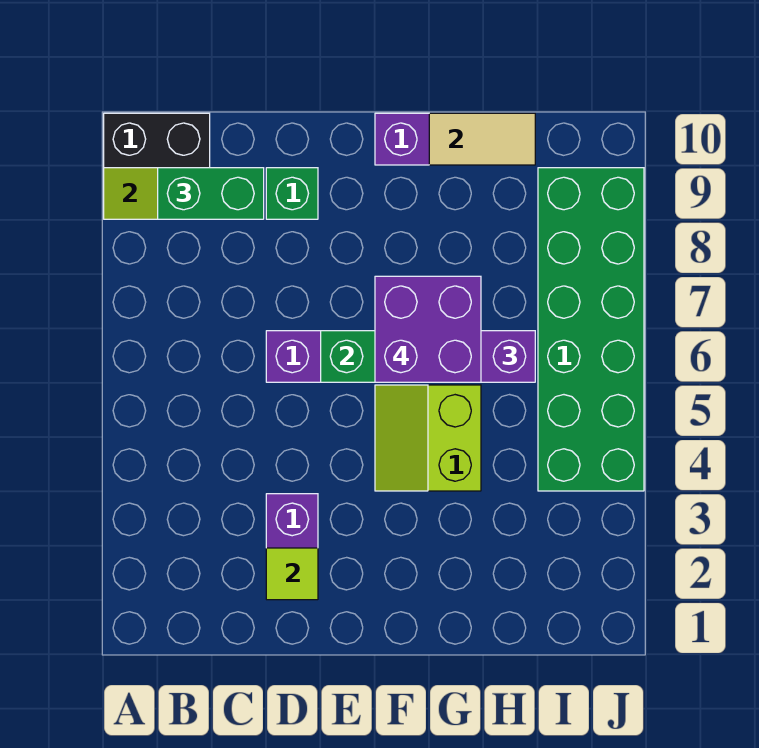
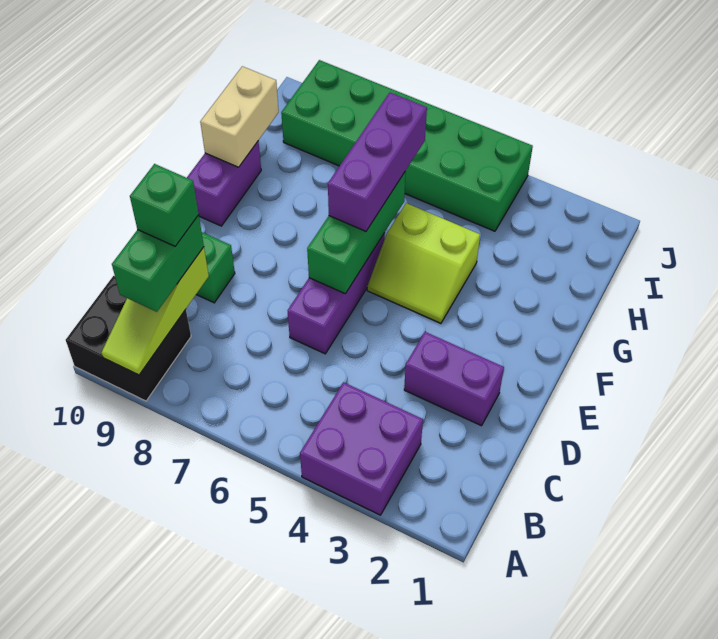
none -> green brick C9 level 4
lime tile D2 level 2 -> none
purple brick F6:G7 level 4 -> purple brick A3:B4 level 1
tan tile G10:H10 level 2 -> tan brick G10:H10 level 2

